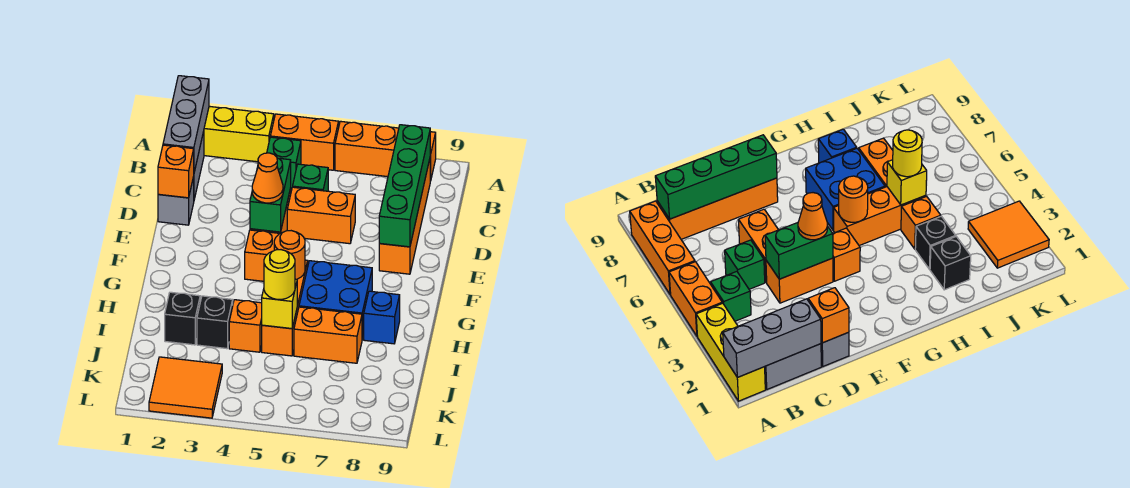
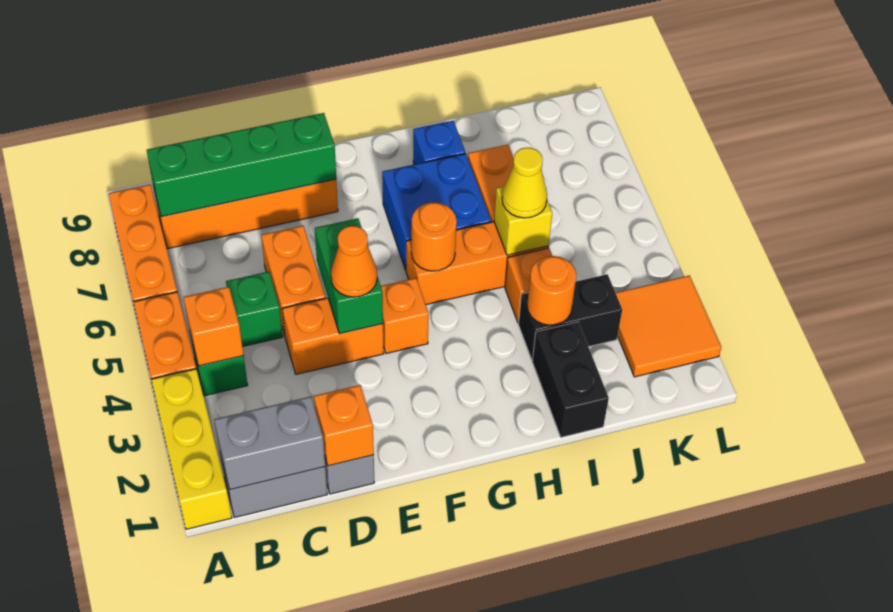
grey brick A1:C1 level 2 -> grey brick B1:C1 level 2
none -> orange brick B4 level 2
green brick D4:E4 level 2 -> green brick E4:E5 level 2
black brick I2 level 1 -> black brick I1:I2 level 1
black brick I3 level 1 -> black brick I3:J3 level 1
none -> orange round brick I3 level 2
yellow round brick I5 level 3 -> yellow cone I5 level 3

